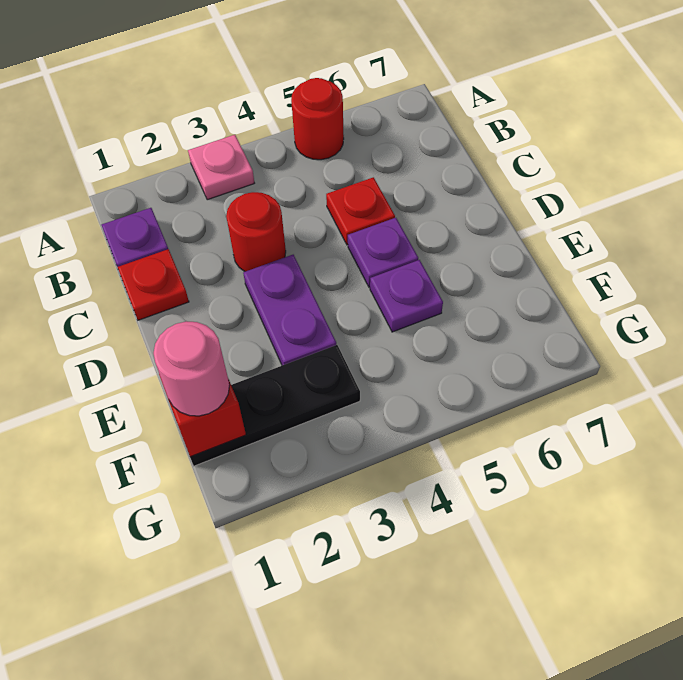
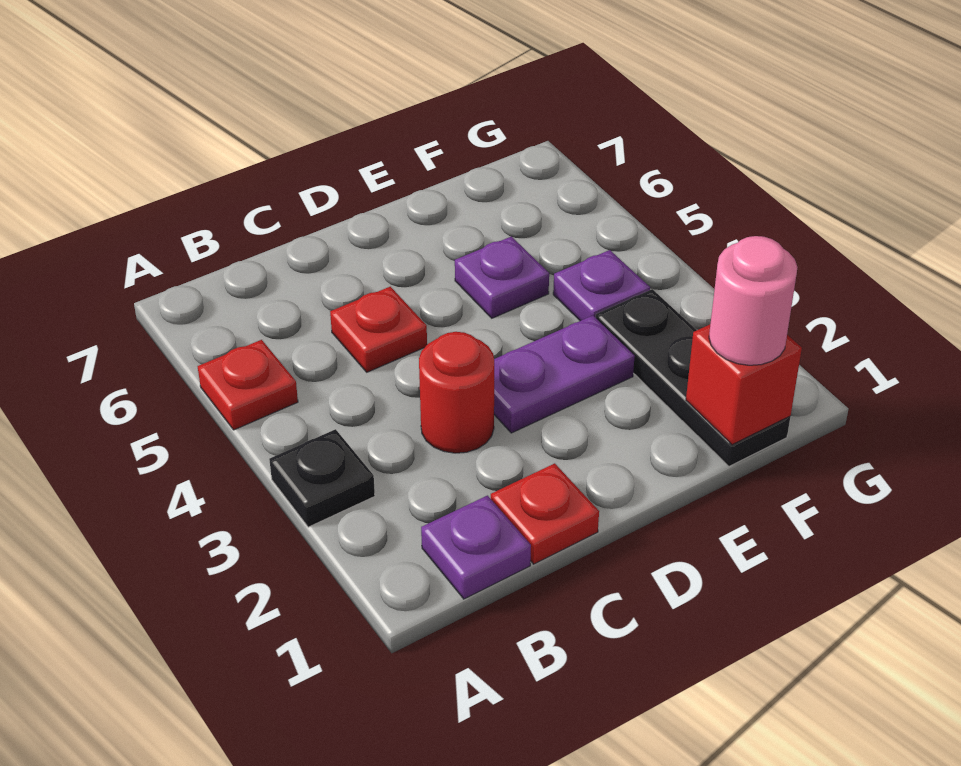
pink plate A3 level 1 -> black plate A3 level 1
red round brick A5 level 1 -> red plate A5 level 1
purple plate D5 level 1 -> purple plate F4 level 1

